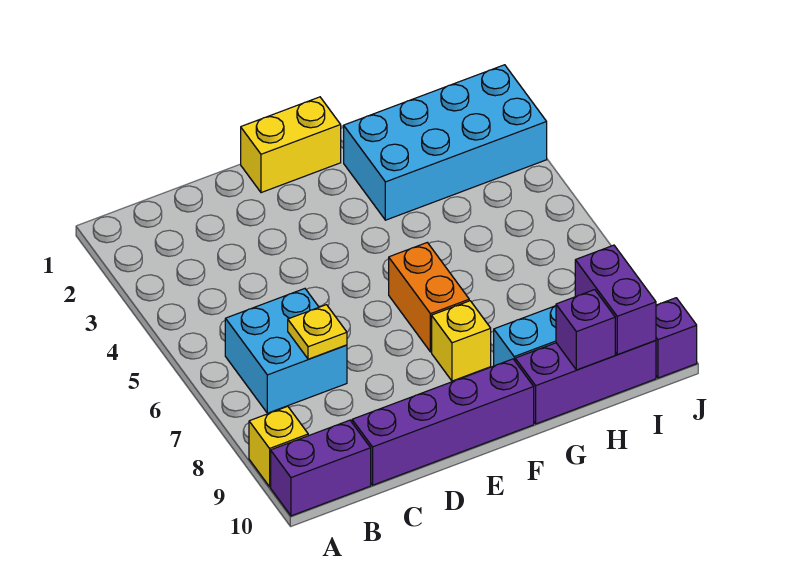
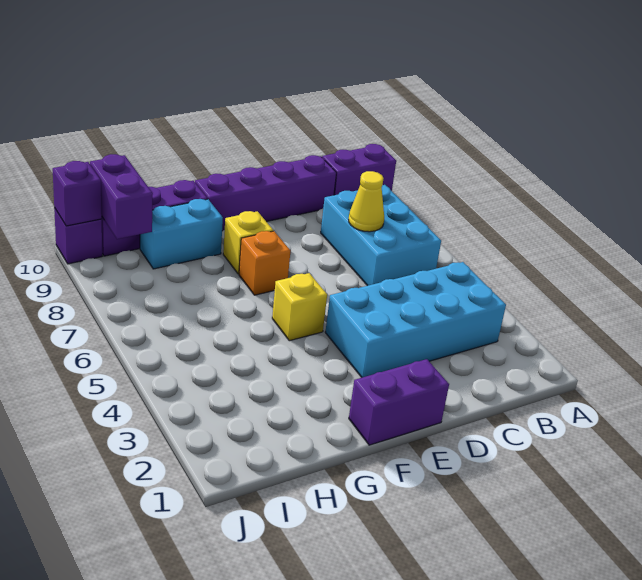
yellow brick A9 level 1 -> yellow brick F5 level 1
cyan brick B6:C7 level 1 -> cyan brick B6:C8 level 1
yellow plate C7 level 2 -> yellow cone C7 level 2
yellow brick E1:F1 level 1 -> purple brick E1:F1 level 1
orange brick F6:F7 level 1 -> orange brick F7 level 1
cyan brick G2:J3 level 1 -> cyan brick B3:E4 level 1
purple brick H10 level 2 -> purple brick J10 level 2

